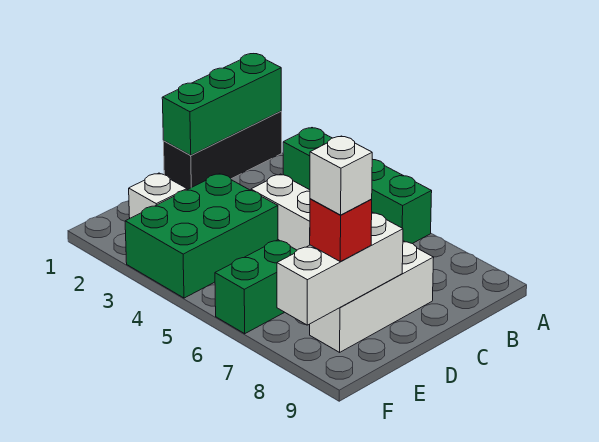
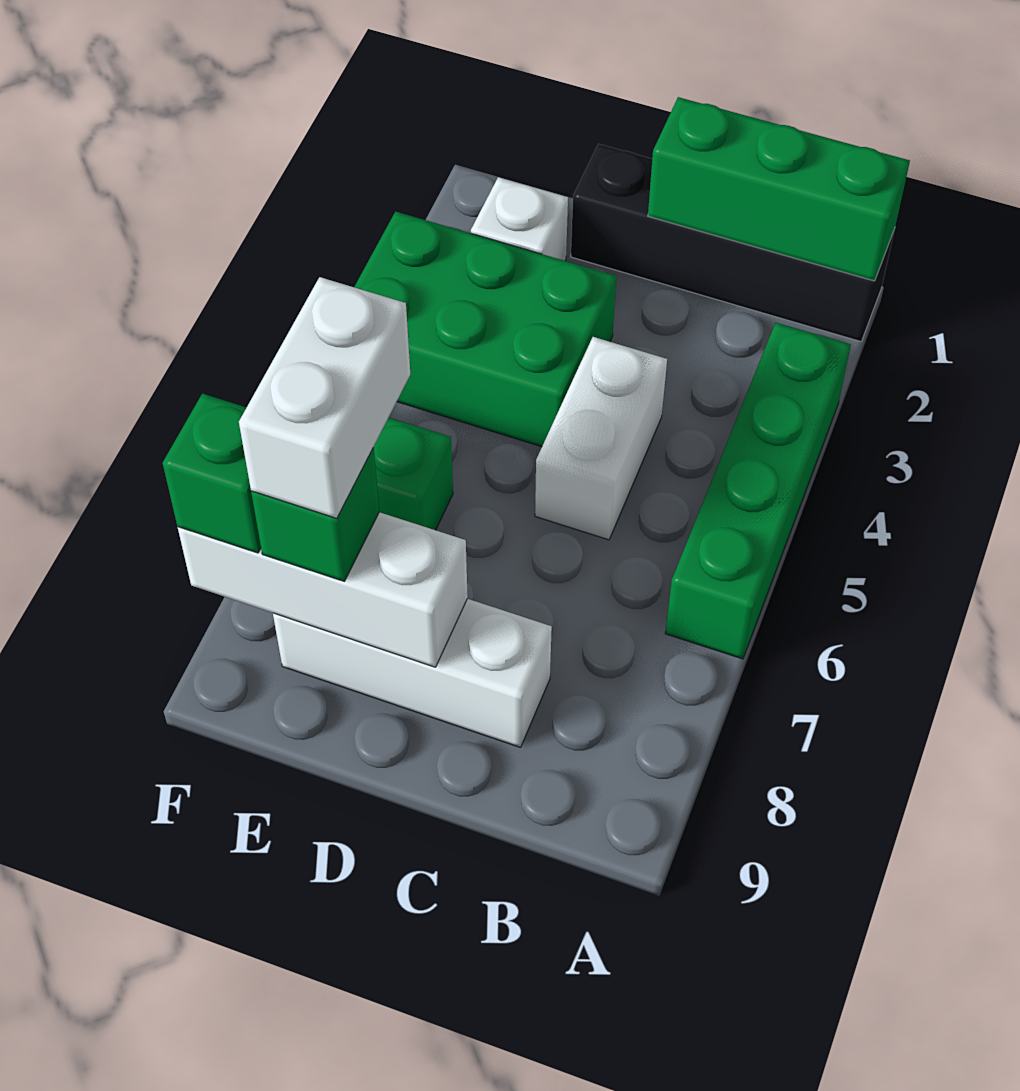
black brick A1:C1 level 1 -> black brick A1:D1 level 1
red brick E8 level 3 -> green brick E8 level 3
white brick E8 level 4 -> white brick E7:E8 level 4
none -> green brick F8 level 3

